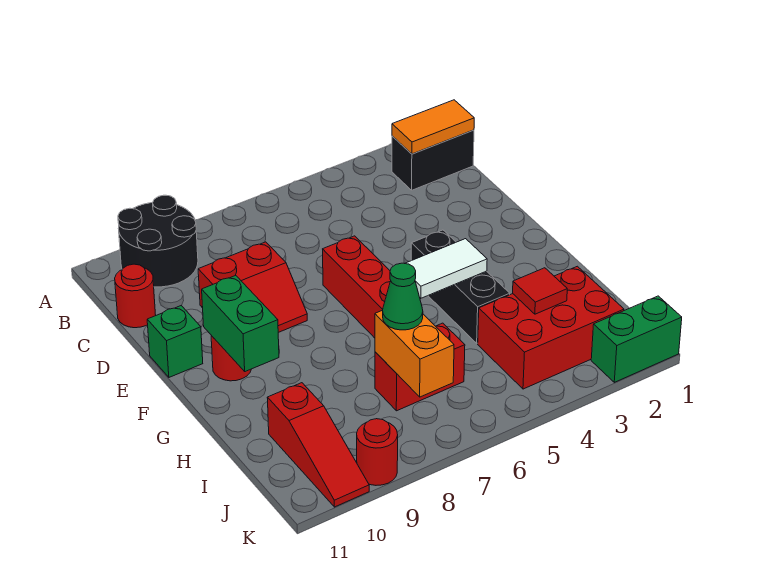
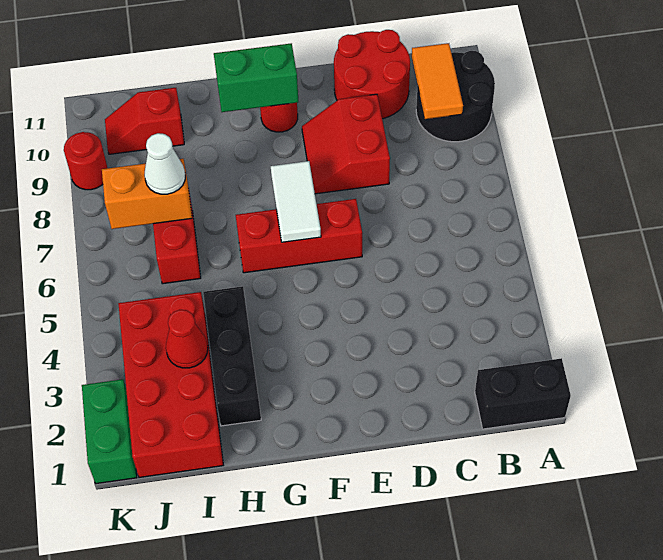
black brick B1:B2 level 1 -> black brick A1:B1 level 1
orange tile B1:B2 level 2 -> orange tile B9:B10 level 2
red round brick C11 level 1 -> red round brick C10:D11 level 1
green brick E11 level 1 -> none
black brick F4:H4 level 1 -> black brick H2:H4 level 1
white tile G4:G5 level 2 -> white tile F6:F7 level 2
red brick I2:J4 level 1 -> red brick I1:J4 level 1
red tile I3 level 2 -> red cone I3 level 2
green cone I7 level 3 -> white cone I7 level 3
red slope I10:K10 level 1 top I -> red slope I10:J10 level 1 top I

